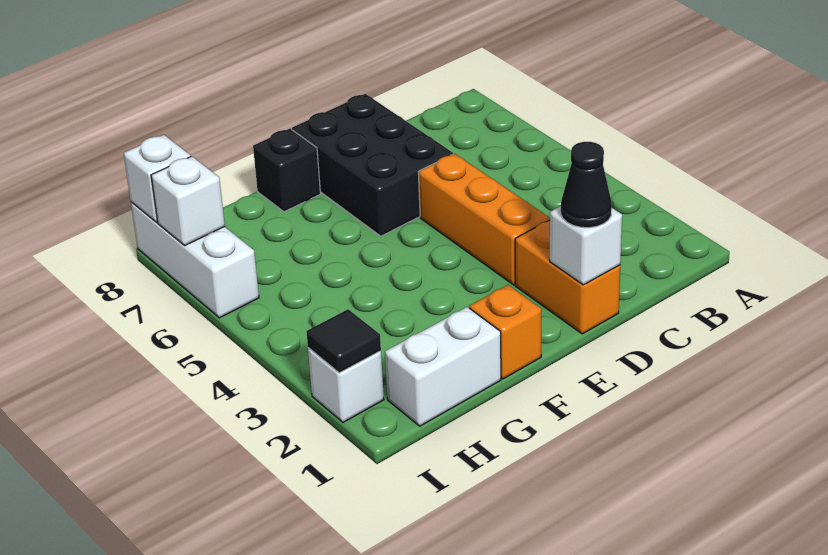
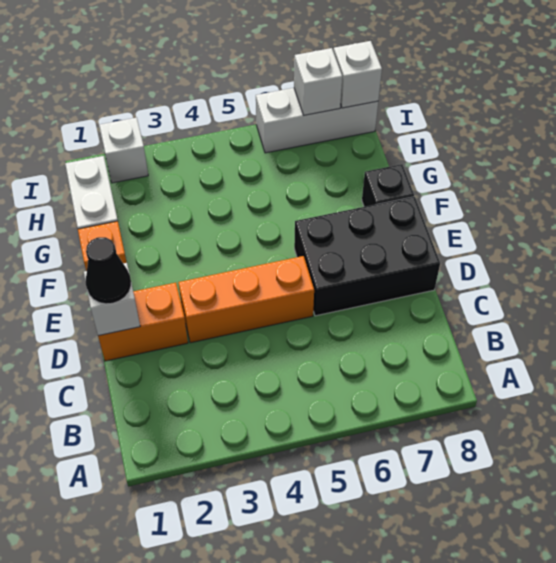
black tile I2 level 2 -> none

